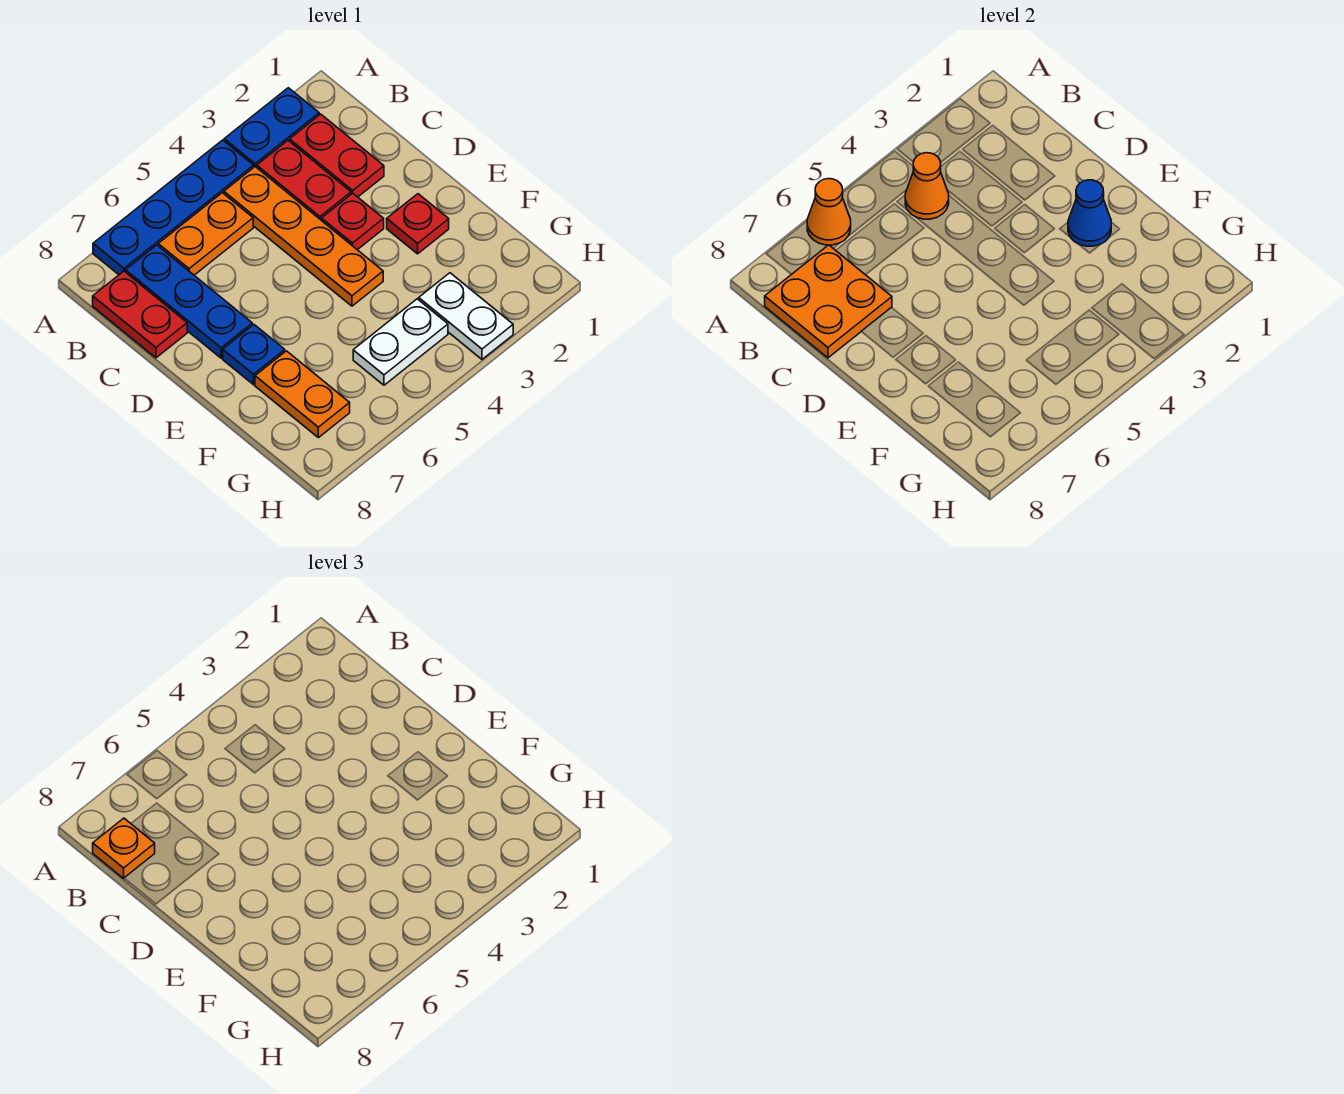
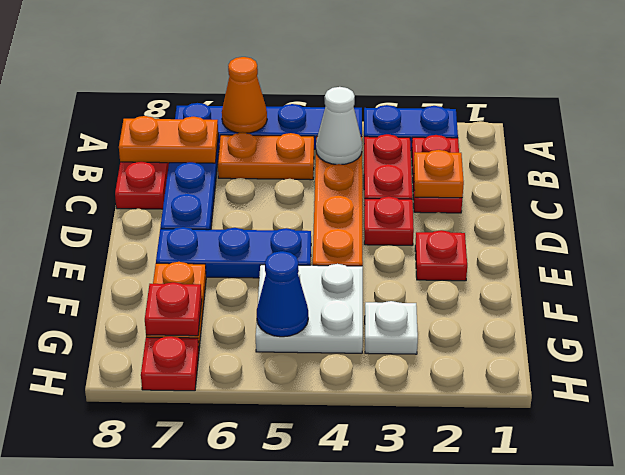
orange cone B4 level 2 -> white cone B4 level 2
orange plate B7:C8 level 2 -> orange plate B7:B8 level 2
orange plate B8 level 3 -> orange plate C2 level 2
blue cone E2 level 2 -> blue cone G5 level 2
blue plate E7 level 1 -> blue plate E5:E7 level 1
white plate G3:H3 level 1 -> white plate G3 level 1
white plate G4:G5 level 1 -> white plate F4:G5 level 1
none -> red plate G7 level 2
none -> red plate H7 level 1

